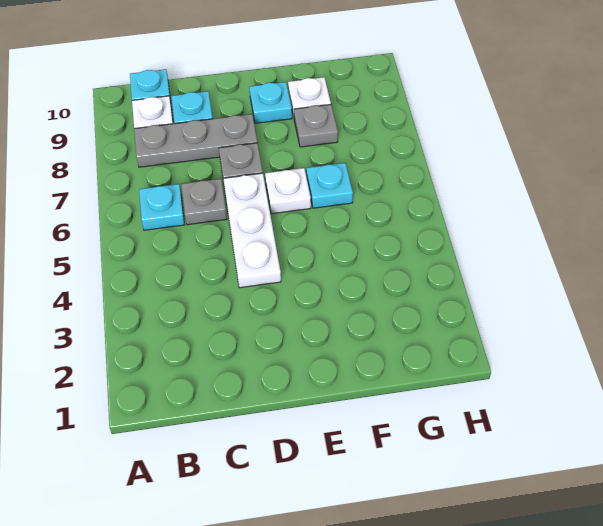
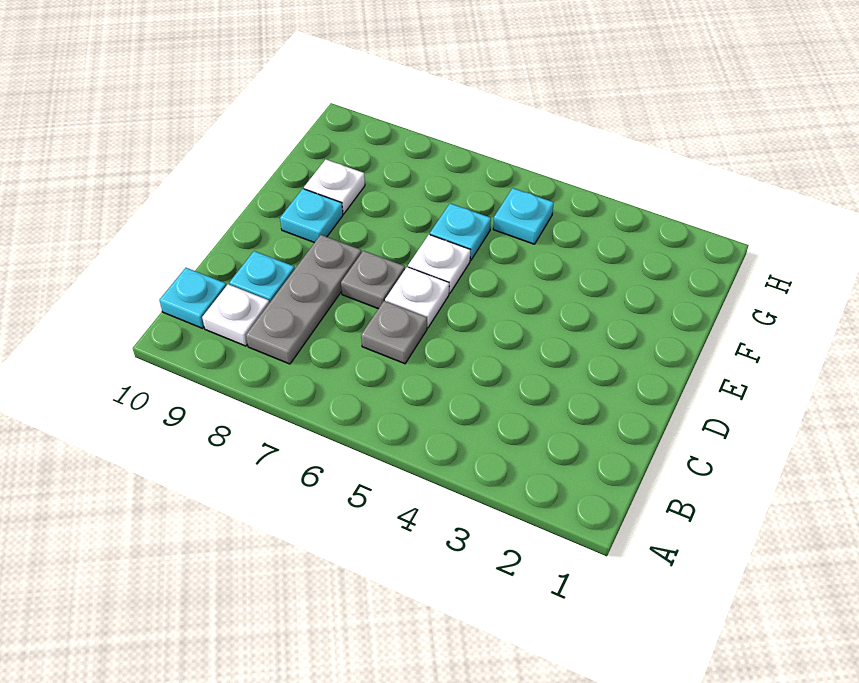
cyan plate B6 level 1 -> cyan plate G5 level 1
white plate D4:D6 level 1 -> white plate D6 level 1
grey plate F8 level 1 -> none

